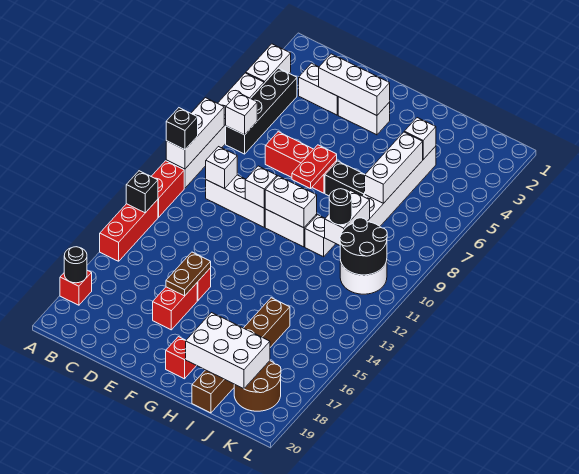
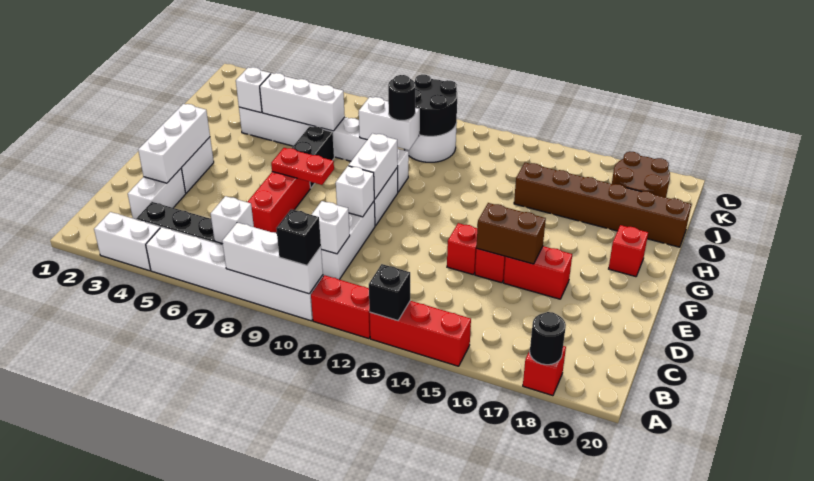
none -> red brick E14 level 1
brown plate E15:E16 level 2 -> brown brick E15:E16 level 2
white brick H18:J19 level 2 -> none

